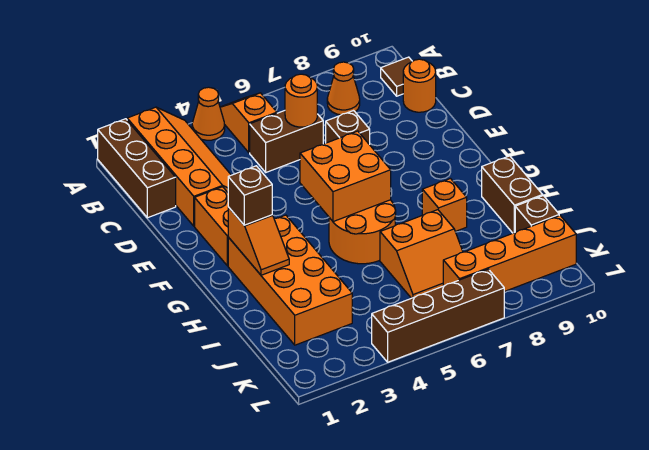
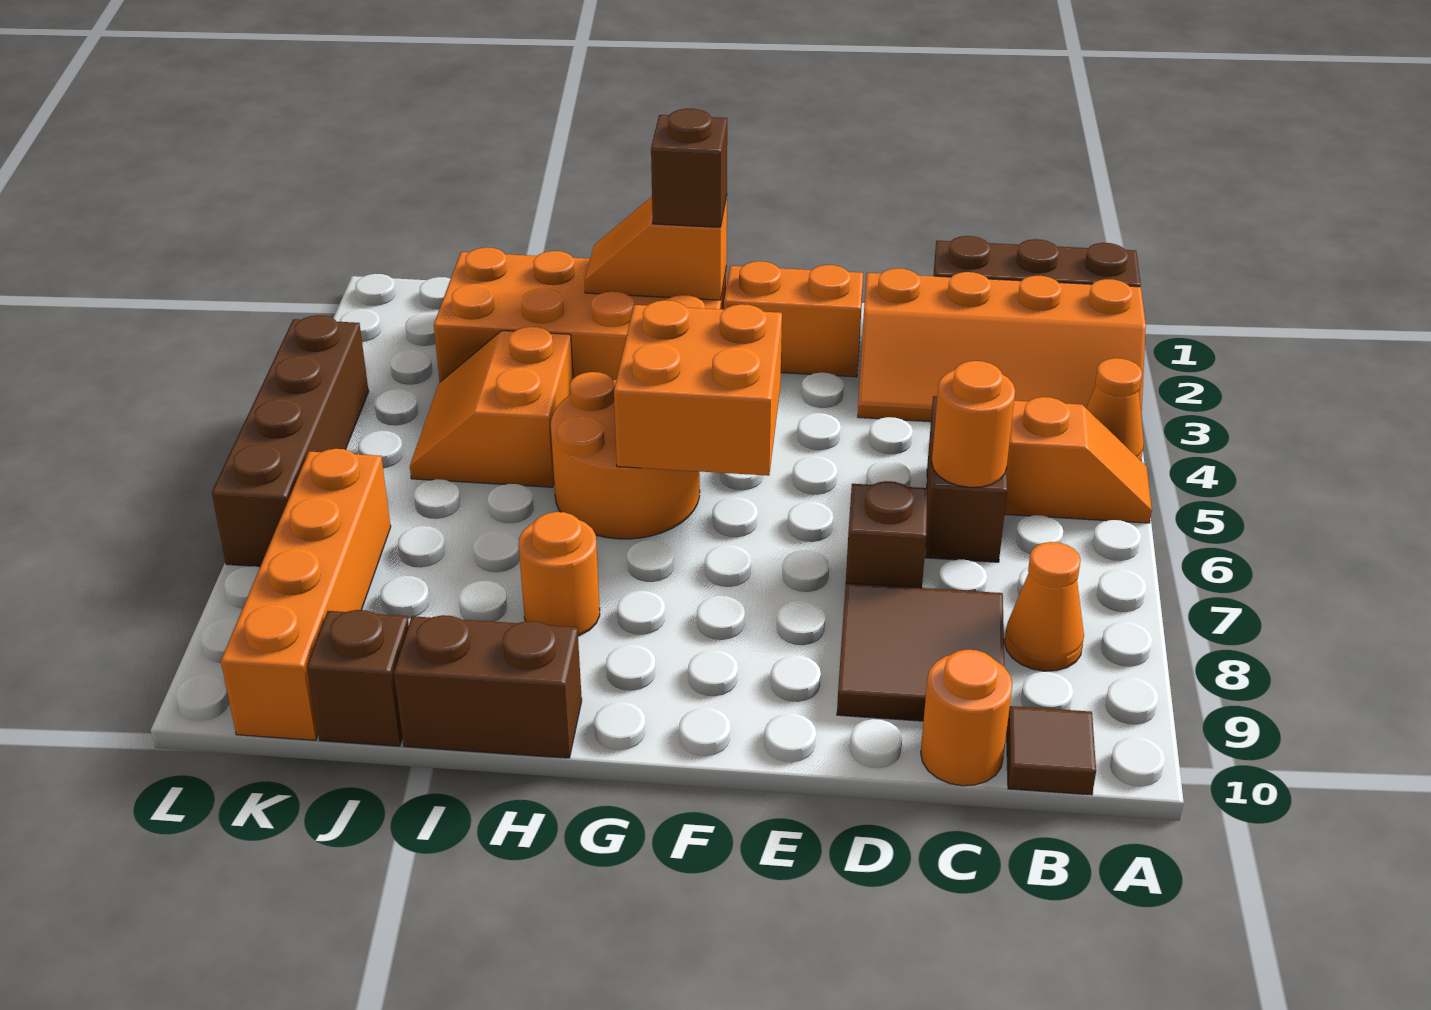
none -> brown tile C8:D9 level 1
orange brick H8 level 1 -> orange round brick H8 level 1
orange slope I6:J7 level 1 top I -> orange slope I4:J5 level 1 top I

